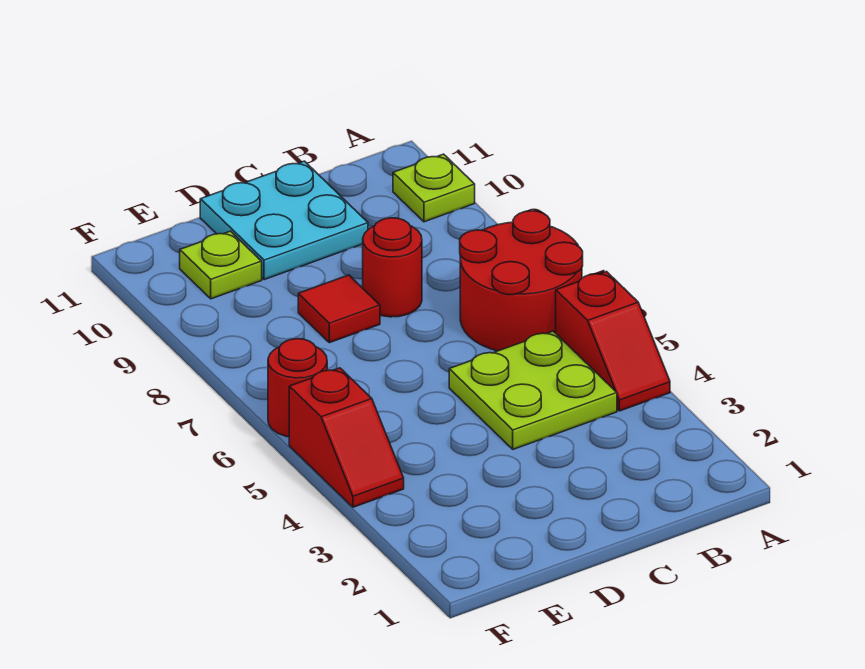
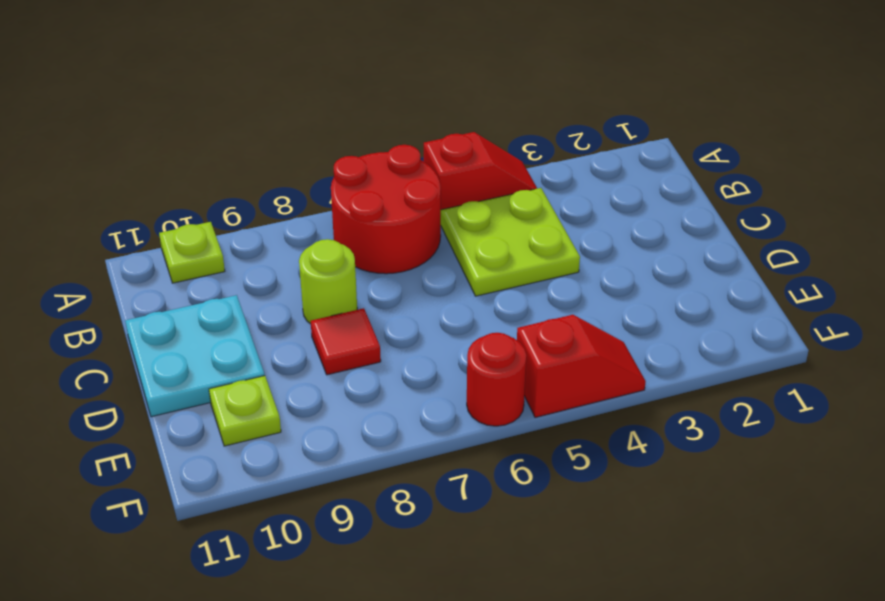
red round brick C8 level 1 -> lime round brick C8 level 1

